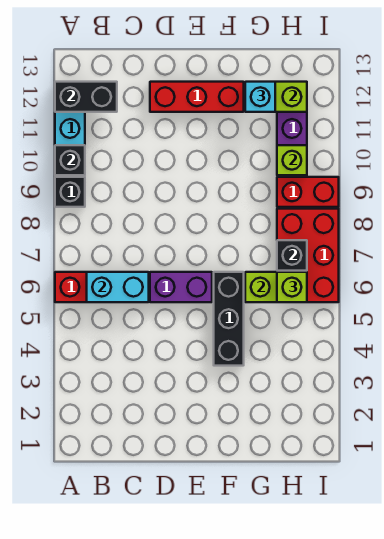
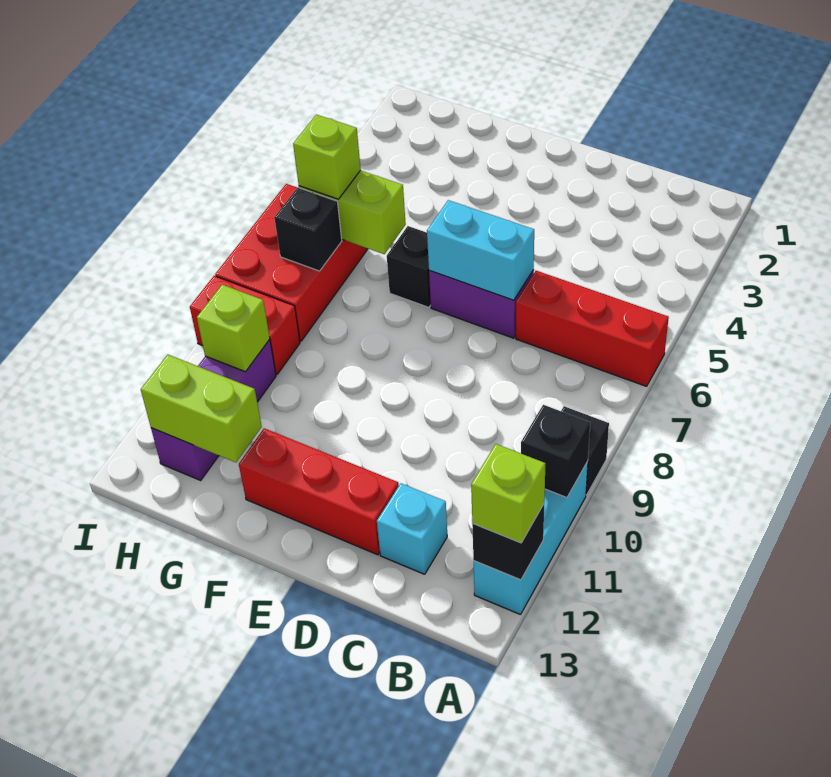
black brick A12:B12 level 2 -> black brick A12 level 2
none -> lime brick A12 level 3
cyan brick B6:C6 level 2 -> cyan brick D6:E6 level 2
black brick F4:F6 level 1 -> black brick F6 level 1
cyan brick G12 level 3 -> cyan brick C12 level 1

